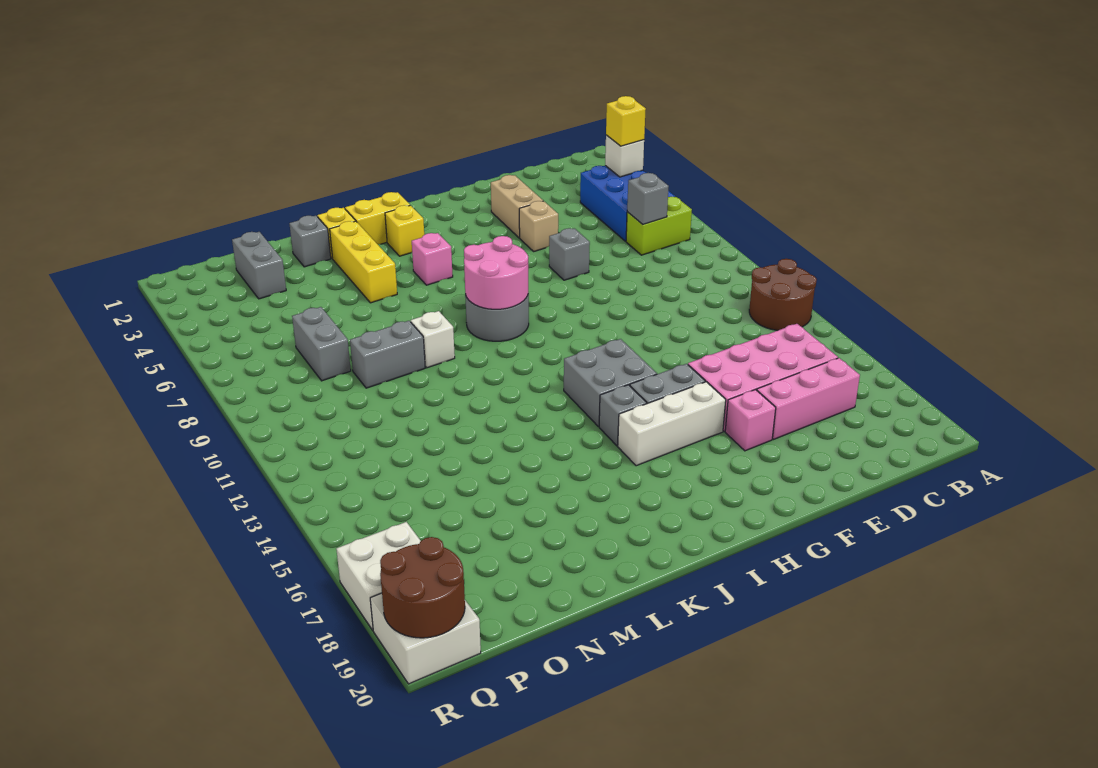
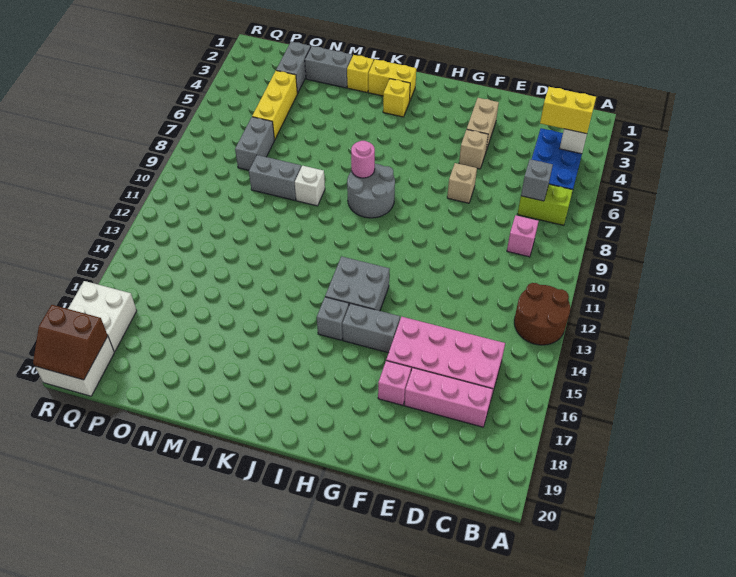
yellow brick B4 level 3 -> yellow brick B4:C4 level 3
grey brick F7 level 1 -> tan brick F7 level 1
white brick G16:I16 level 1 -> none
pink round brick I8:J9 level 2 -> pink round brick J8 level 2
pink brick J5 level 1 -> pink brick C9 level 1
yellow brick L3:L5 level 1 -> yellow brick O4:O6 level 1
grey brick M2 level 1 -> grey brick M2:N2 level 1
brown round brick Q19:R20 level 2 -> brown slope Q19:R20 level 2 top 19

